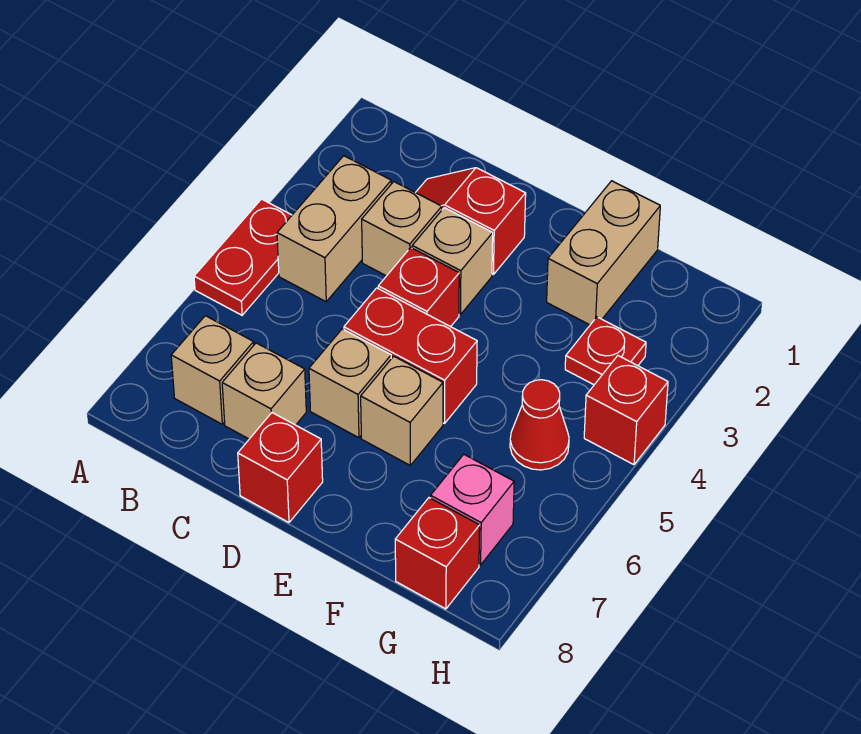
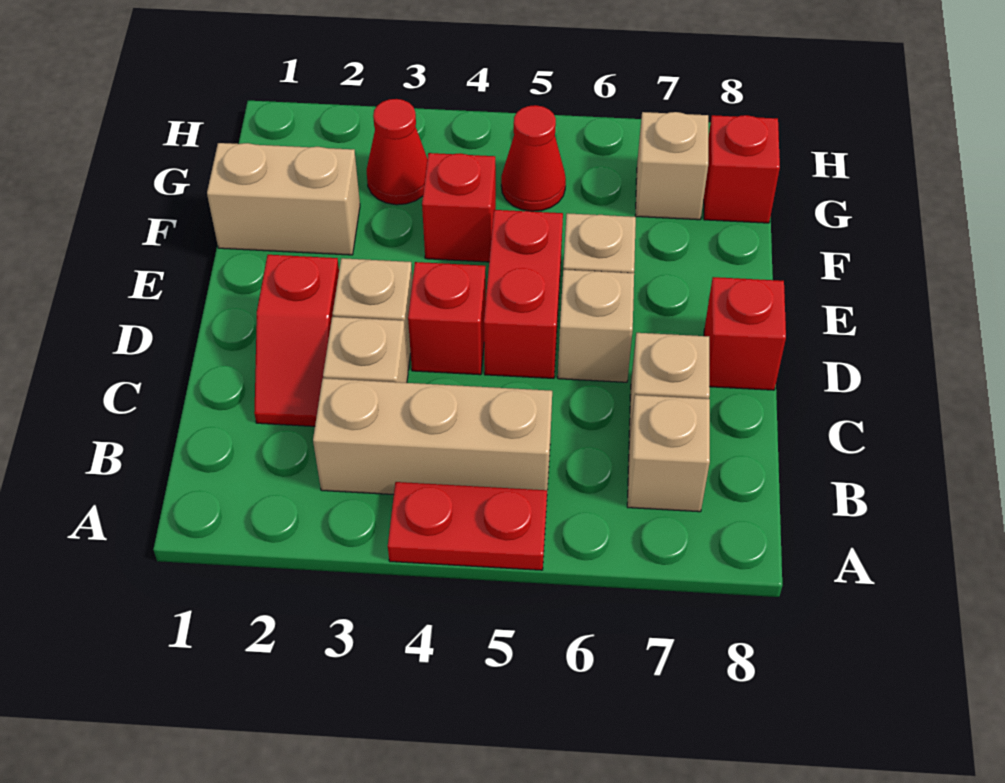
tan brick B3:B4 level 1 -> tan brick B3:B5 level 1
red plate G3 level 1 -> red cone G3 level 1
pink brick G7 level 1 -> tan brick G7 level 1
red brick H4 level 1 -> red brick F4 level 1

